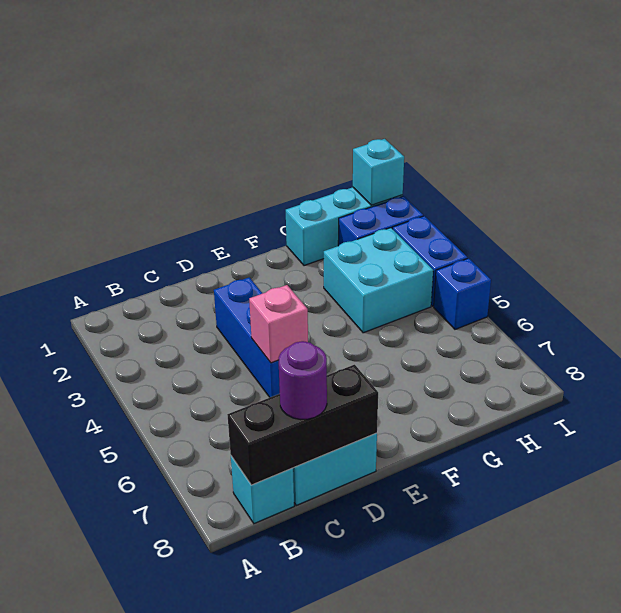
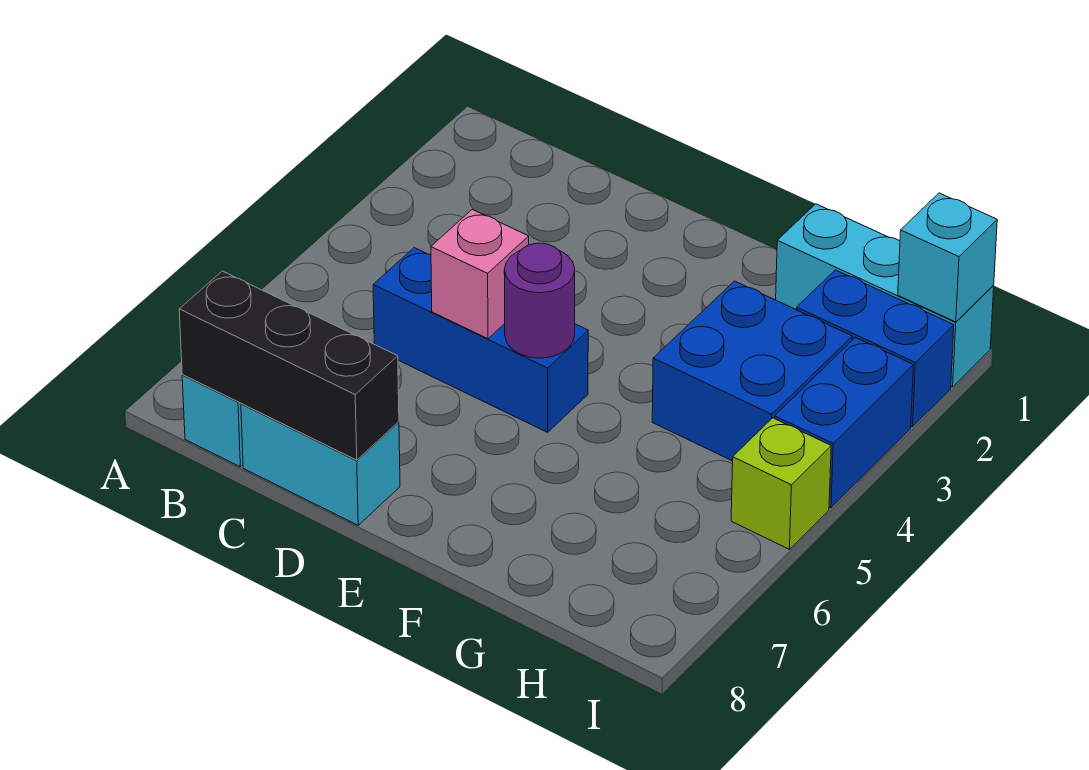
purple round brick C8 level 3 -> purple round brick E5 level 2
blue brick D3:D5 level 1 -> blue brick C5:E5 level 1
cyan brick G3:H4 level 1 -> blue brick G3:H4 level 1
blue brick I5 level 1 -> lime brick I5 level 1

